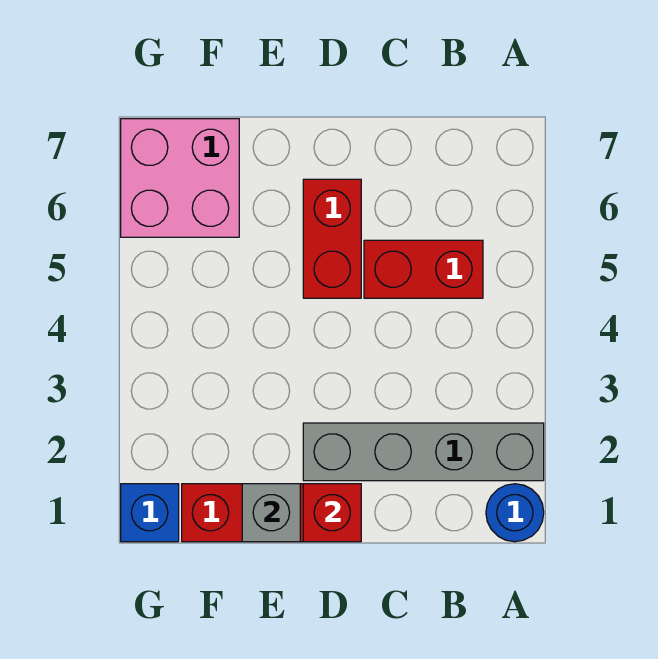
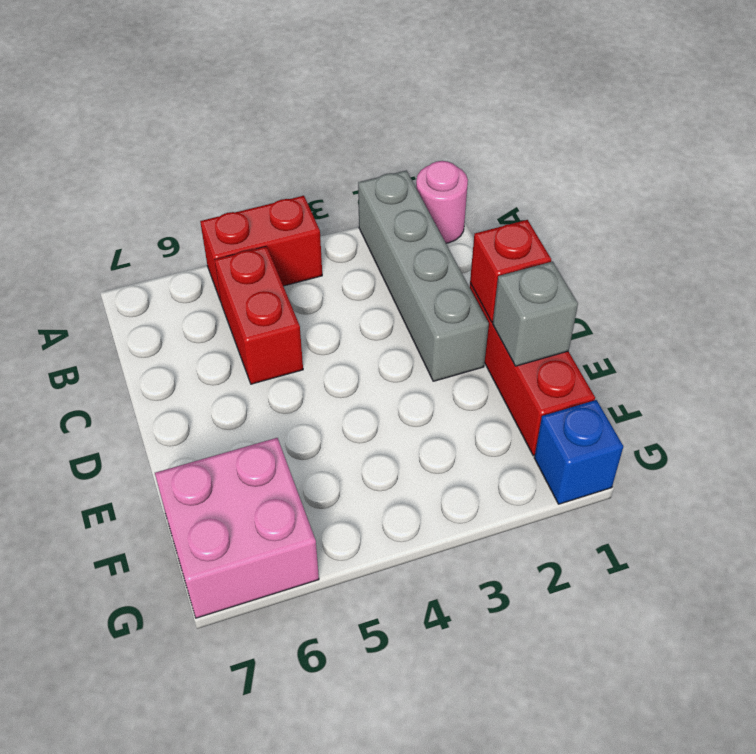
blue round brick A1 level 1 -> pink round brick A1 level 1
red brick D5:D6 level 1 -> red brick A4:A5 level 1

